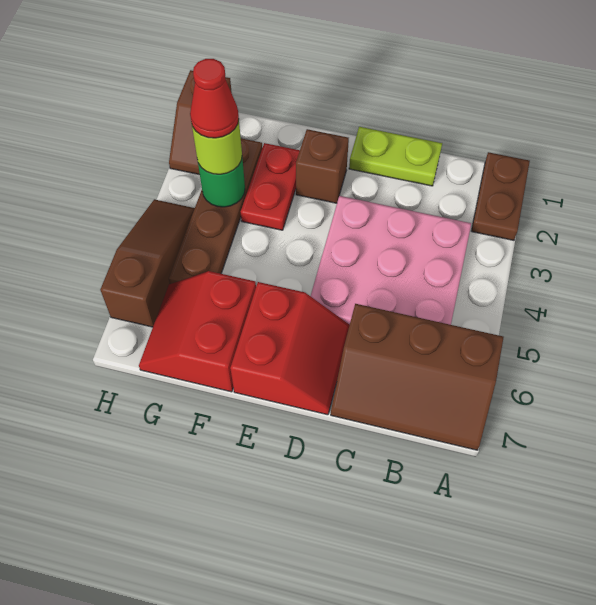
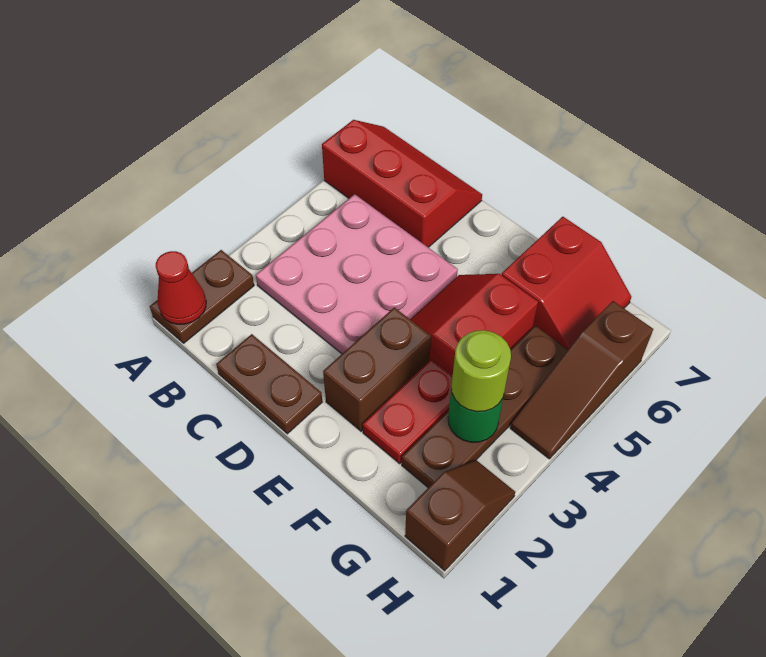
brown slope A6:C7 level 1 top 6 -> red slope A6:C7 level 1 top 6
lime plate C1:D1 level 1 -> brown plate C1:D1 level 1
red slope D6:E7 level 1 top E -> red slope E4:F5 level 1 top F
brown brick E2 level 1 -> brown brick E2:E3 level 1
red cone G3 level 4 -> red cone A1 level 2

